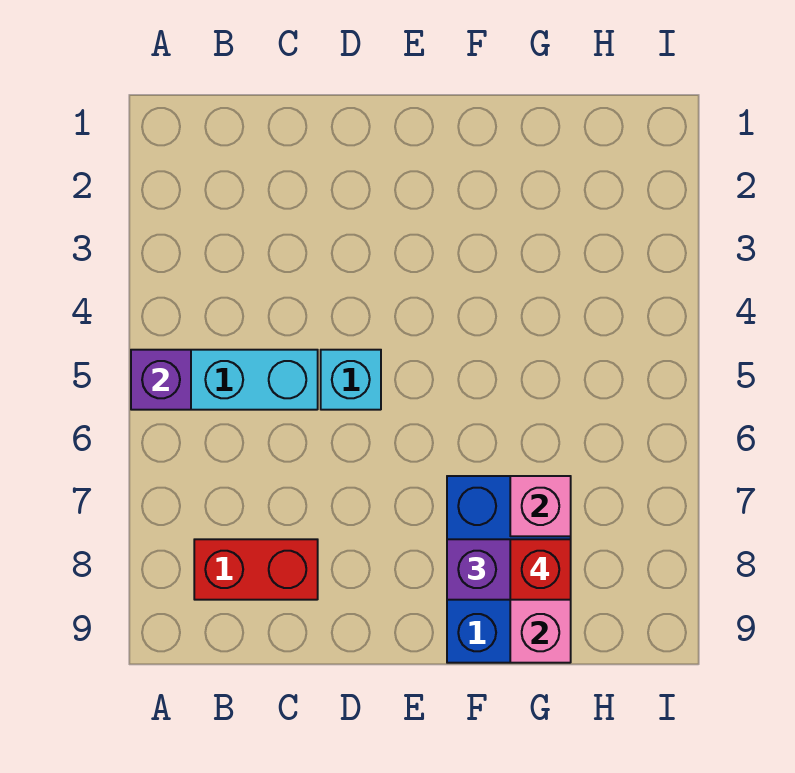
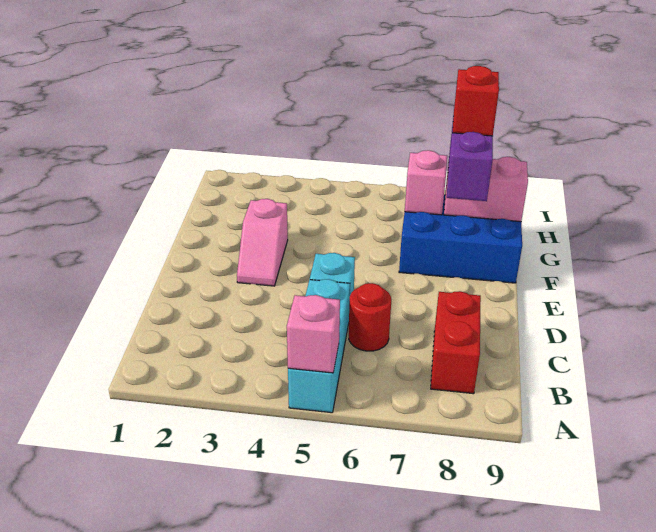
purple brick A5 level 2 -> pink brick A5 level 2
none -> red round brick C6 level 1
none -> pink slope E3:F3 level 1 top F

